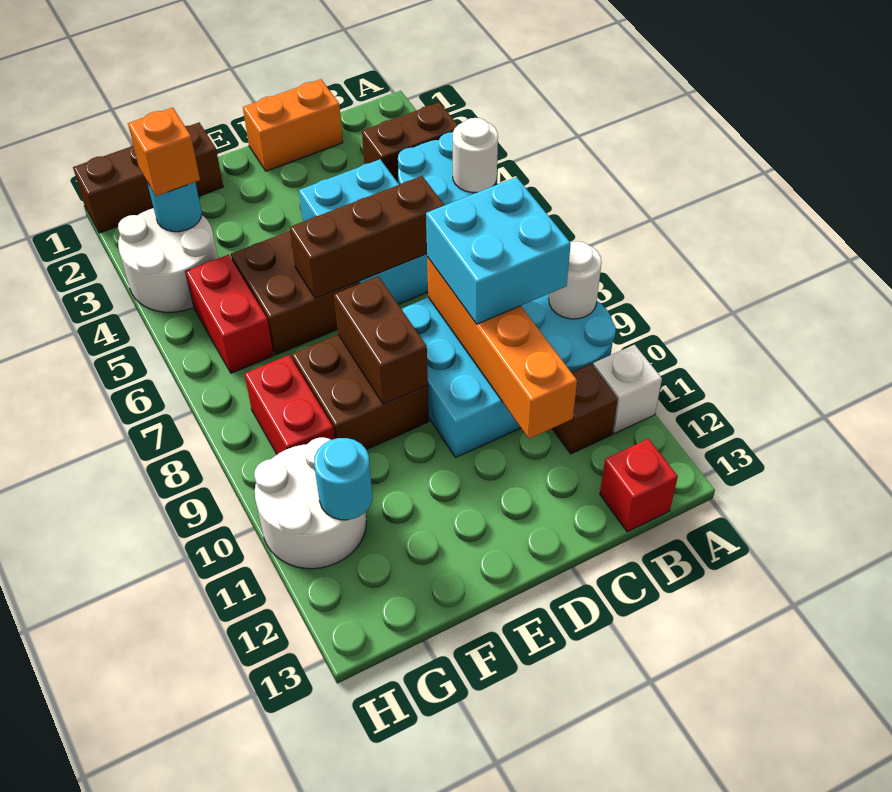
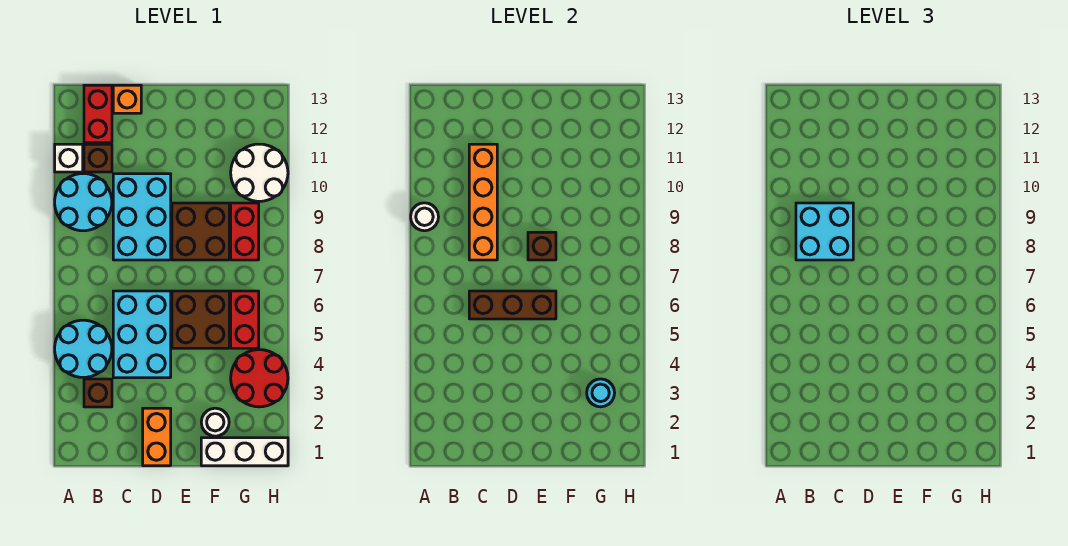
brown brick A3:B3 level 1 -> brown brick B3 level 1
white round brick A5 level 2 -> white round brick F2 level 1
red brick B13 level 1 -> red brick B12:B13 level 1
orange brick C1:D1 level 1 -> orange brick D1:D2 level 1
brown brick E8:E9 level 2 -> brown brick E8 level 2
brown brick F1:H1 level 1 -> white brick F1:H1 level 1
white round brick G3:H4 level 1 -> red round brick G3:H4 level 1
orange brick G3 level 3 -> orange brick C13 level 1
cyan round brick G11 level 2 -> none

